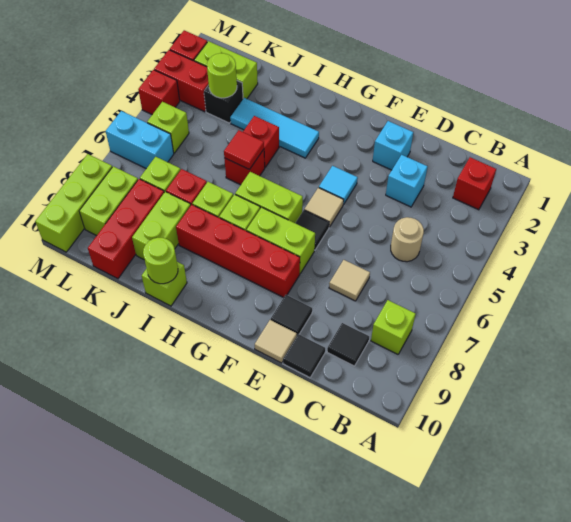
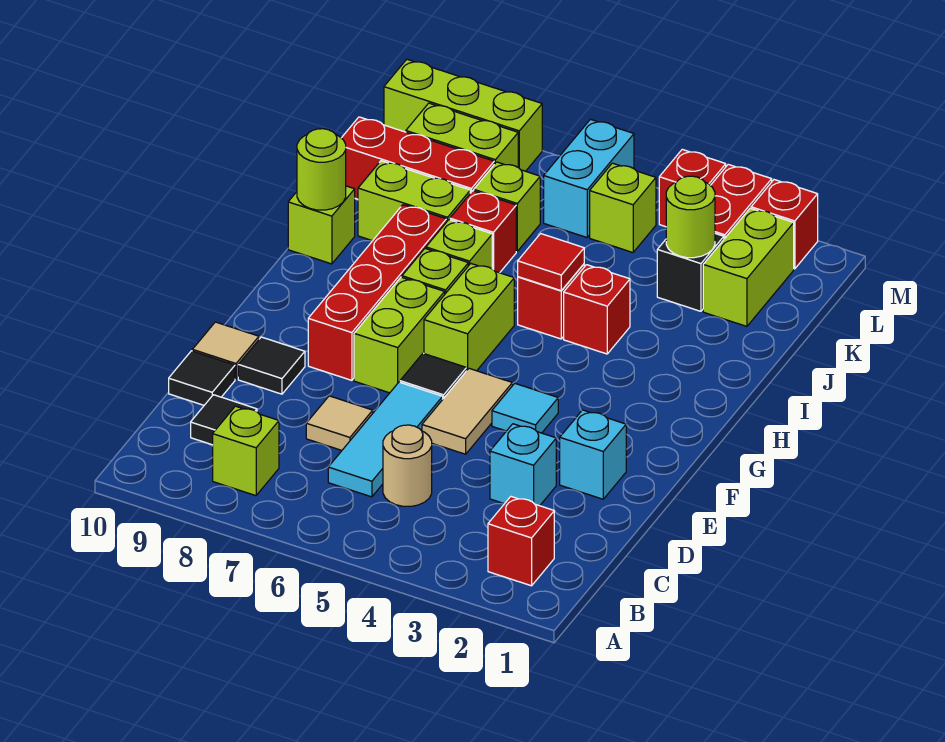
tan tile F5 level 1 -> tan tile E5:F5 level 1
cyan tile H3:J3 level 1 -> cyan tile C6:E6 level 1

